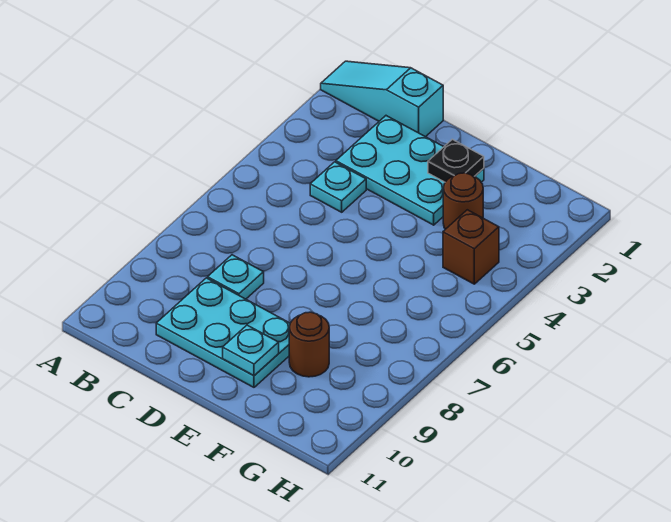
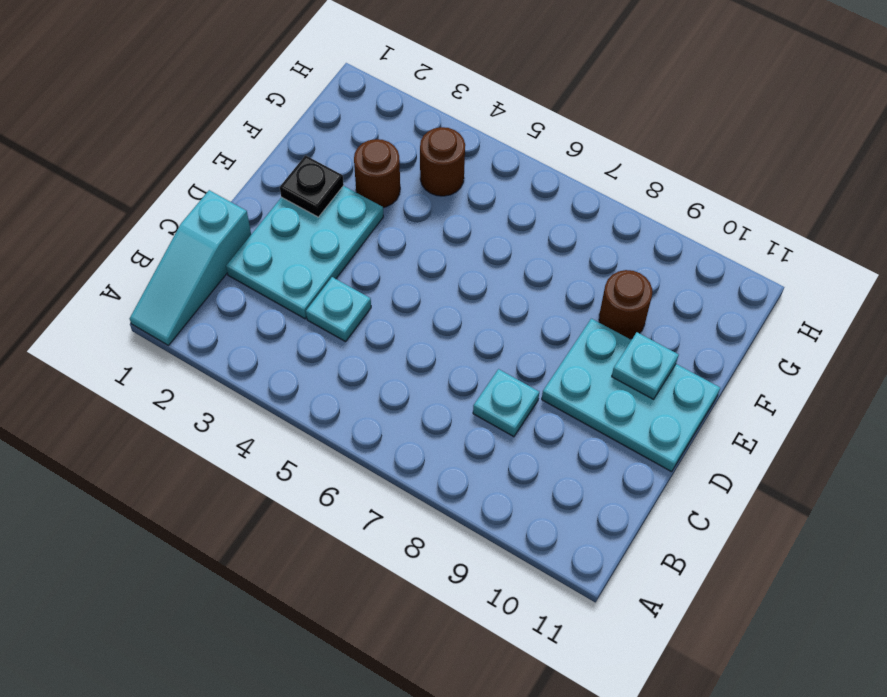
cyan plate C9:E10 level 1 -> cyan plate D9:E11 level 1
brown brick G4 level 1 -> brown round brick G4 level 1

